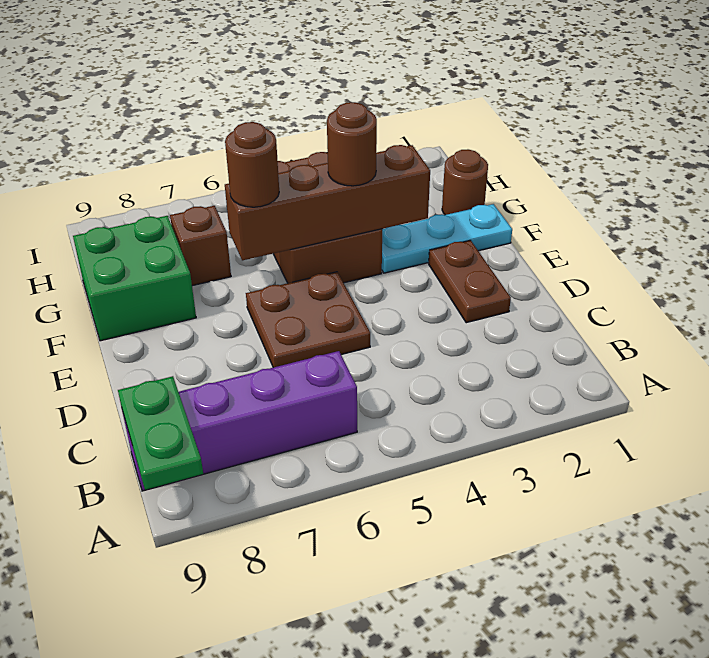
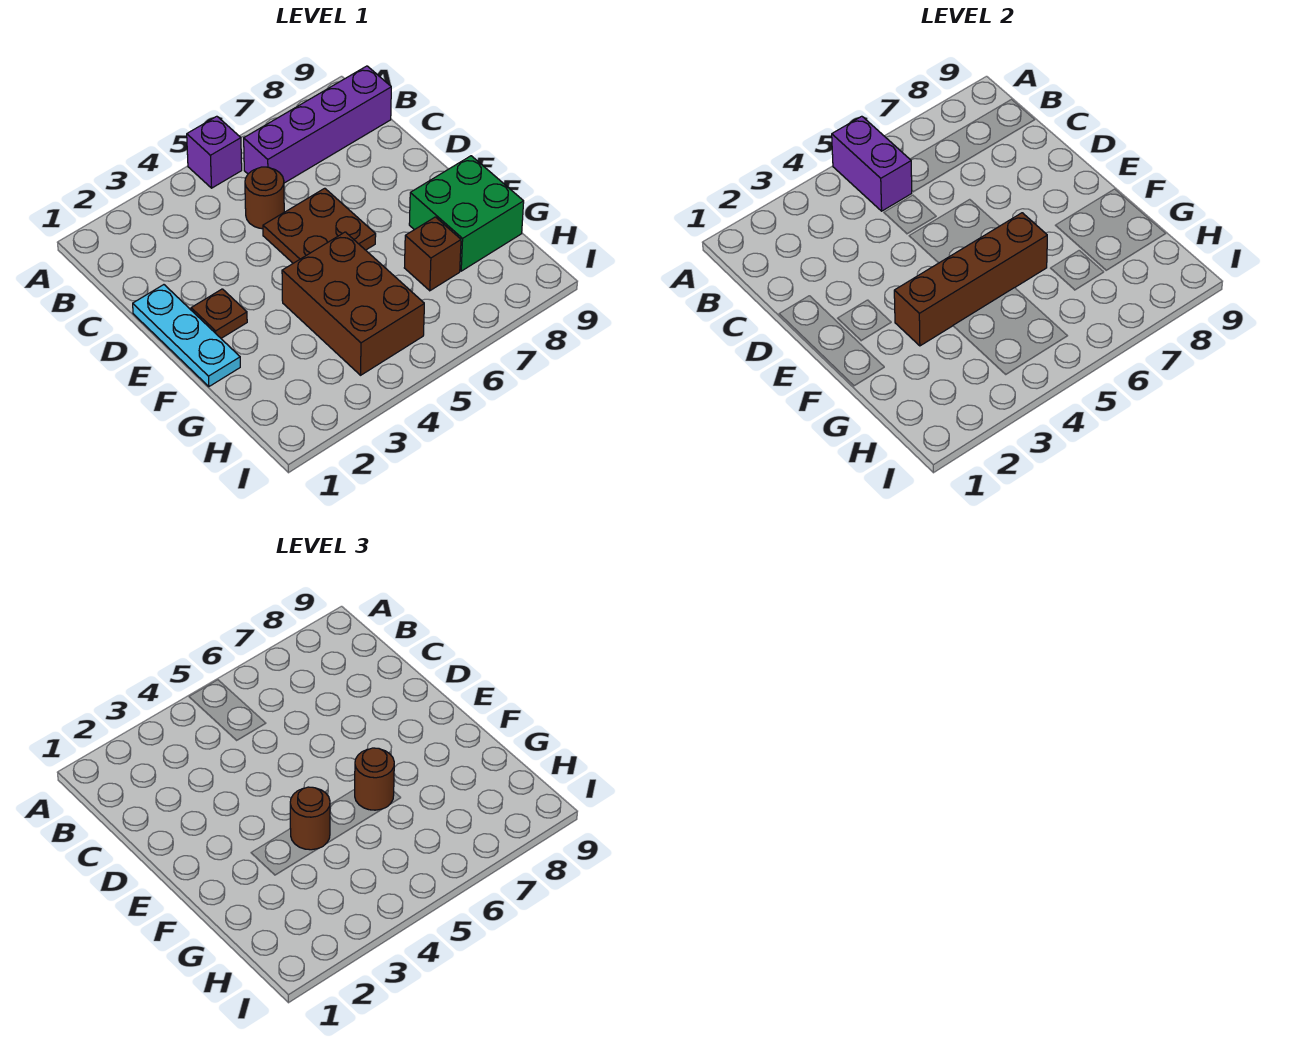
none -> purple brick A5 level 1
none -> purple brick A5:B5 level 2
green plate A9:B9 level 2 -> none
brown plate D2:E2 level 1 -> brown plate E2 level 1
cyan plate F1:F3 level 1 -> cyan plate D1:F1 level 1
brown round brick G1 level 1 -> brown round brick C5 level 1

